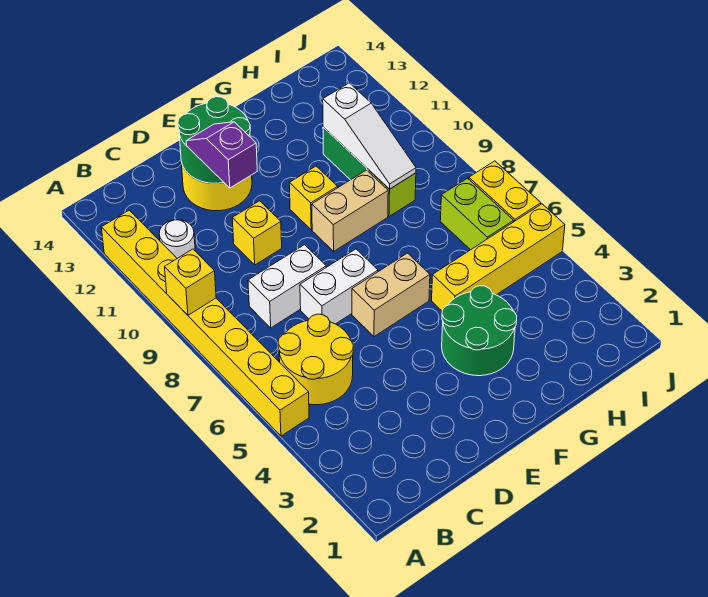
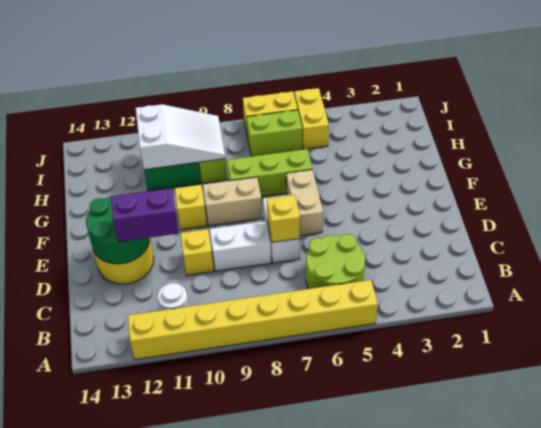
yellow brick A9 level 2 -> yellow brick D7 level 2
yellow round brick B5:C6 level 1 -> lime round brick B5:C6 level 1
white brick C8:D8 level 1 -> white brick D8:D9 level 1
purple slope D11:D12 level 3 top 11 -> purple brick D11:D12 level 3
green round brick F3:G4 level 1 -> none
tan brick F9:G9 level 1 -> tan brick F8:F9 level 1
yellow brick G5:J5 level 1 -> yellow brick I5:J5 level 1
none -> lime brick G6:G8 level 1
white slope H9:H11 level 2 top 11 -> white slope H9:I11 level 2 top 11

